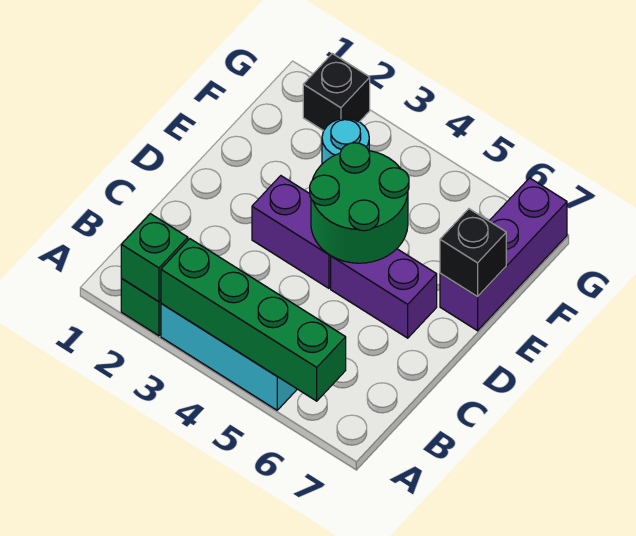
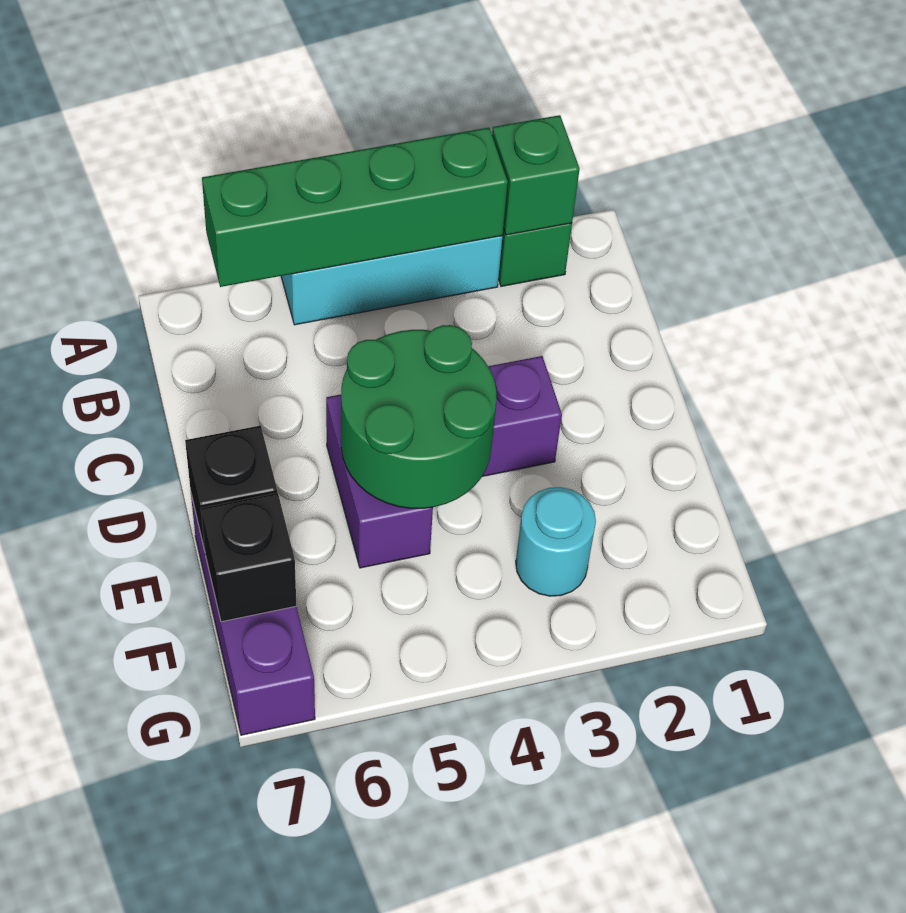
purple brick D5:D6 level 1 -> purple brick D5:E5 level 1
black brick G2 level 1 -> black brick F7 level 2

